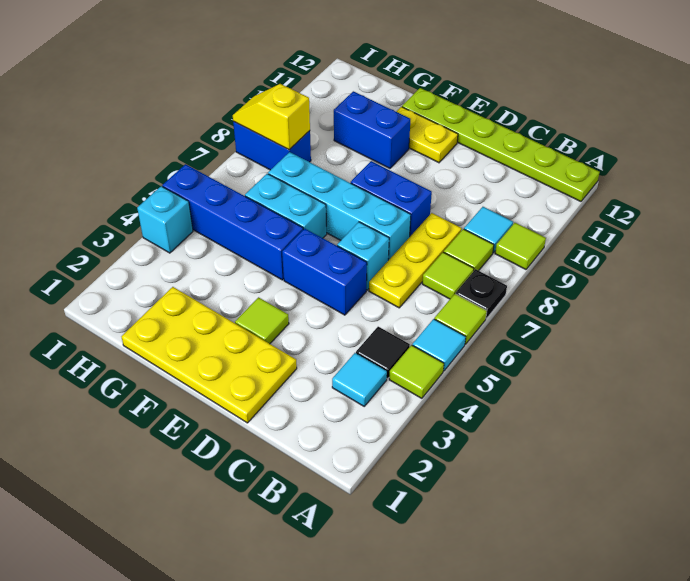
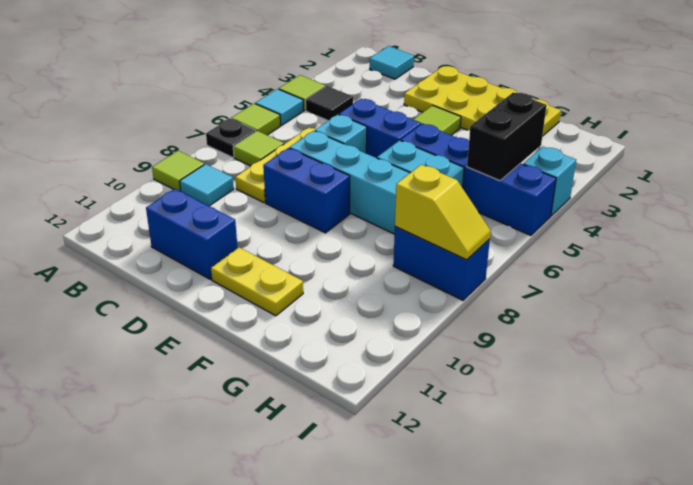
lime plate A12:F12 level 1 -> none
cyan tile B3 level 1 -> cyan tile B1 level 1
lime tile B8 level 1 -> none
blue brick F10:G10 level 1 -> blue brick C11:D11 level 1
none -> black brick H4:H5 level 2

